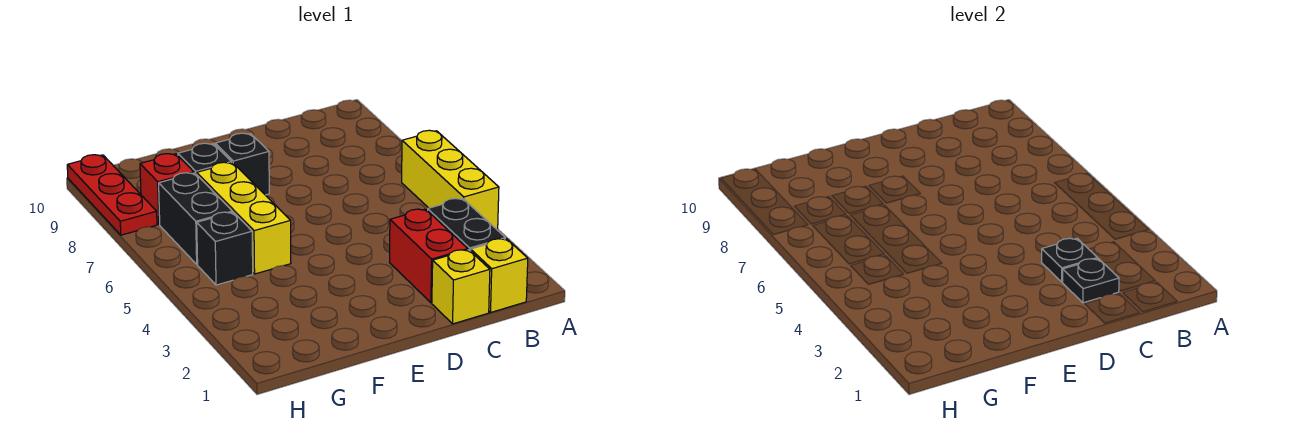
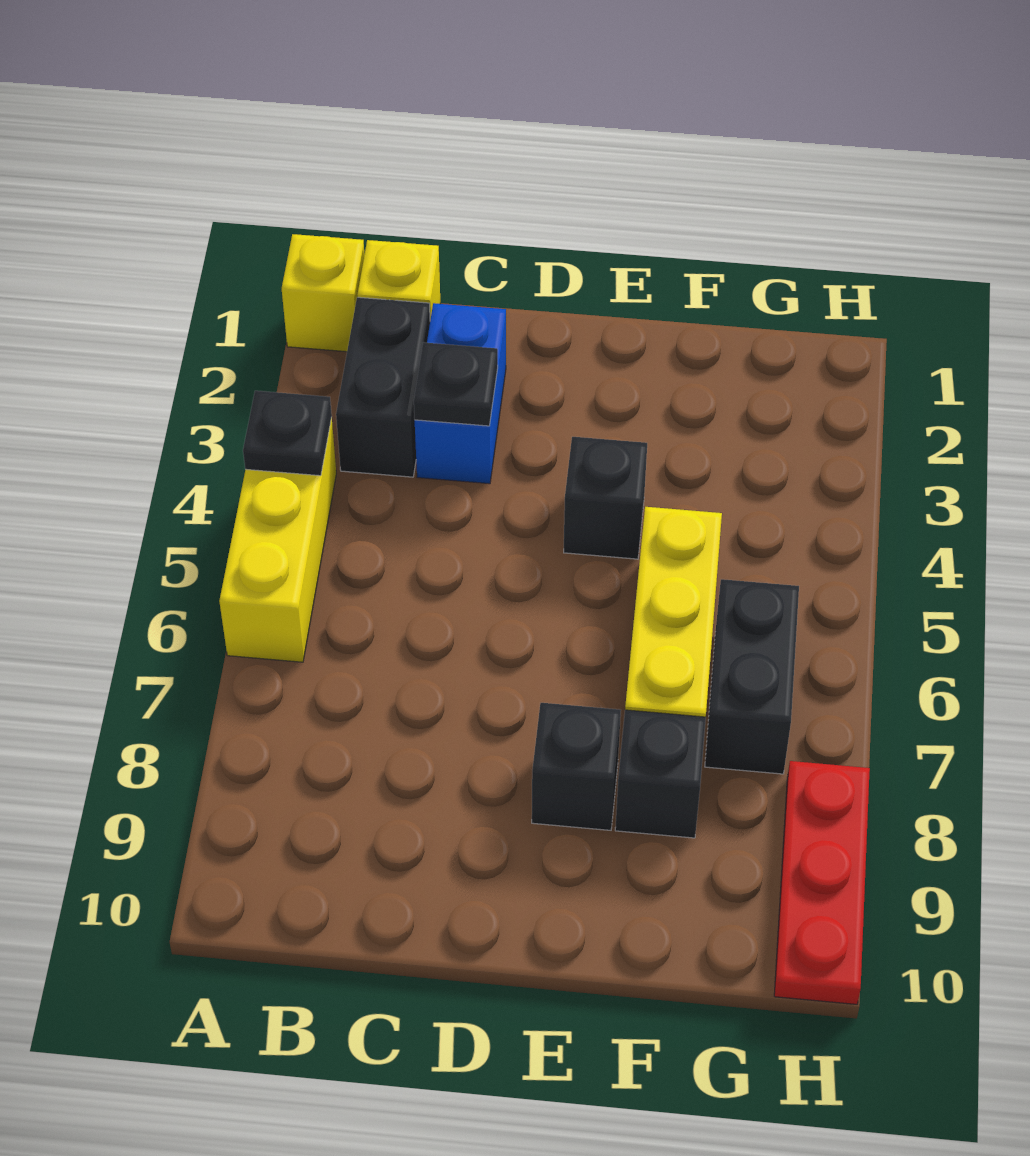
yellow brick C1 level 1 -> yellow brick A1 level 1
red brick C2:C3 level 1 -> blue brick C2:C3 level 1
black plate C2 level 2 -> black plate A4 level 2
black brick G5 level 1 -> black brick E4 level 1
red brick G8 level 1 -> none

